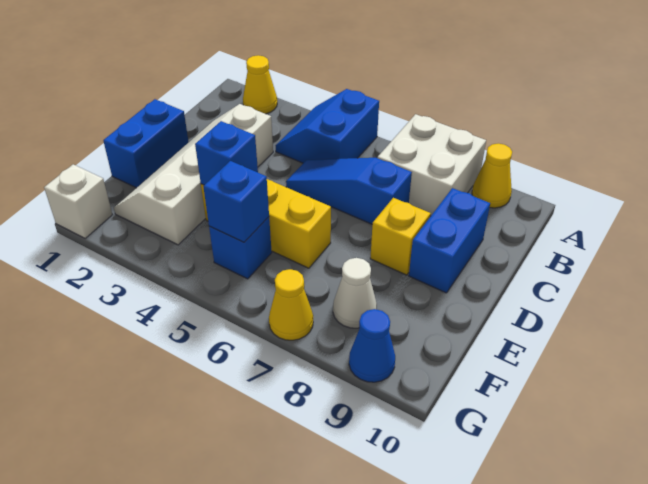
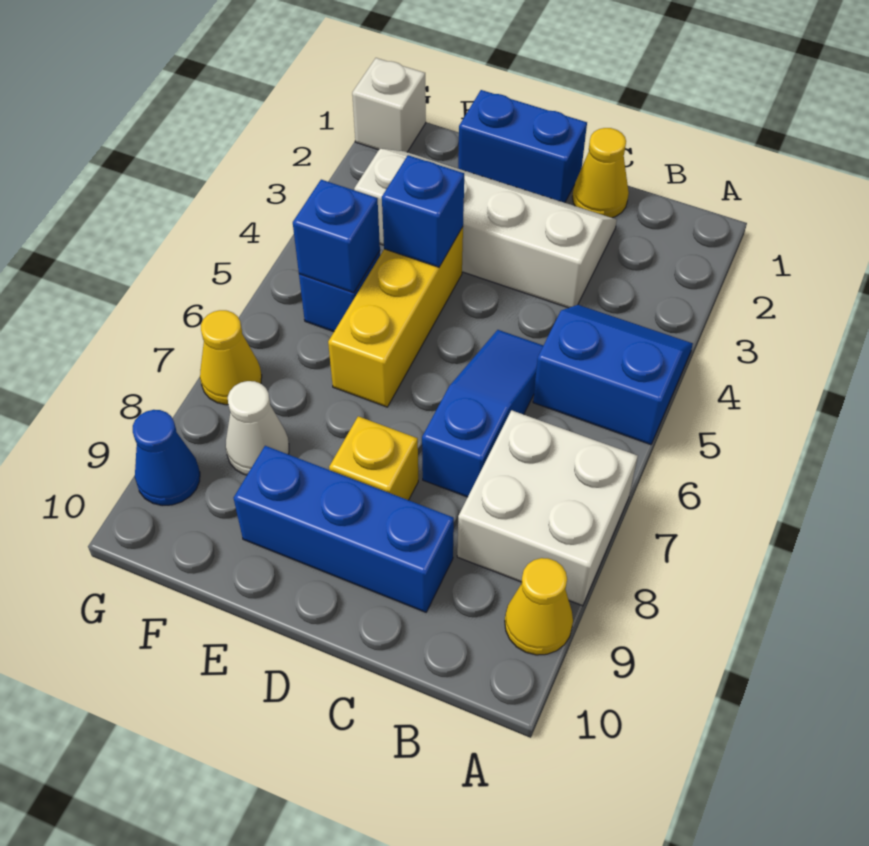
yellow cone A2 level 1 -> yellow cone C1 level 1
blue brick C9:D9 level 1 -> blue brick C9:E9 level 1

